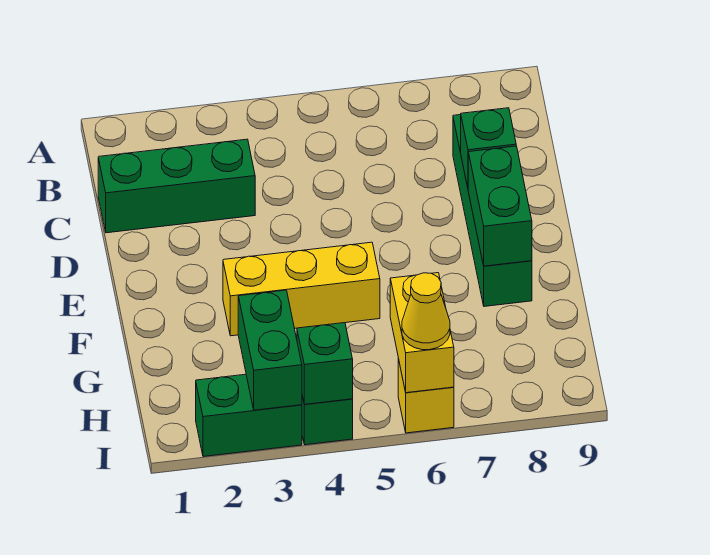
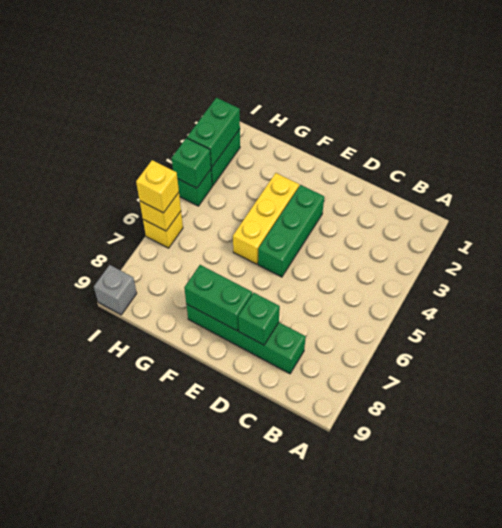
green brick C1:C3 level 1 -> green brick E3:E5 level 1
green brick H3:I3 level 2 -> green brick I2:I3 level 2
yellow brick H6:I6 level 2 -> yellow brick I6 level 2
yellow cone I6 level 3 -> yellow brick I6 level 3
none -> grey brick I9 level 1

